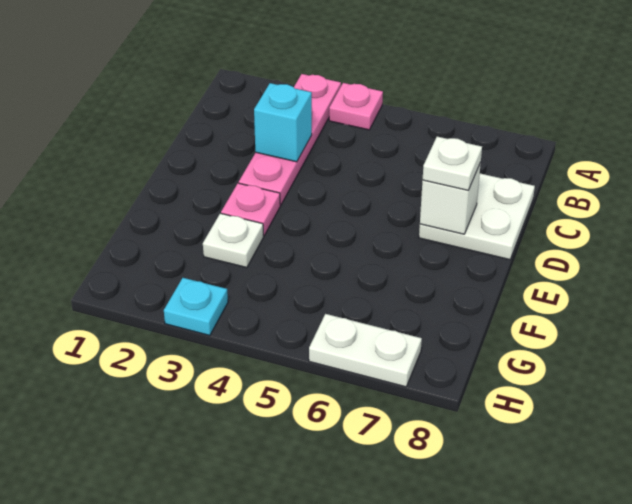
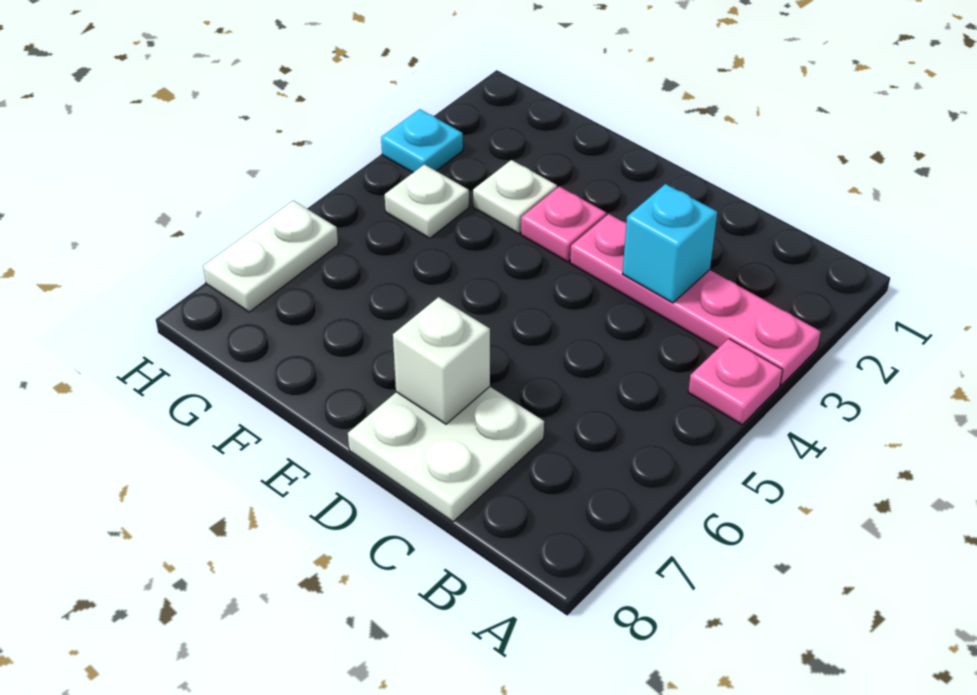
white plate D7 level 3 -> white plate G4 level 1

